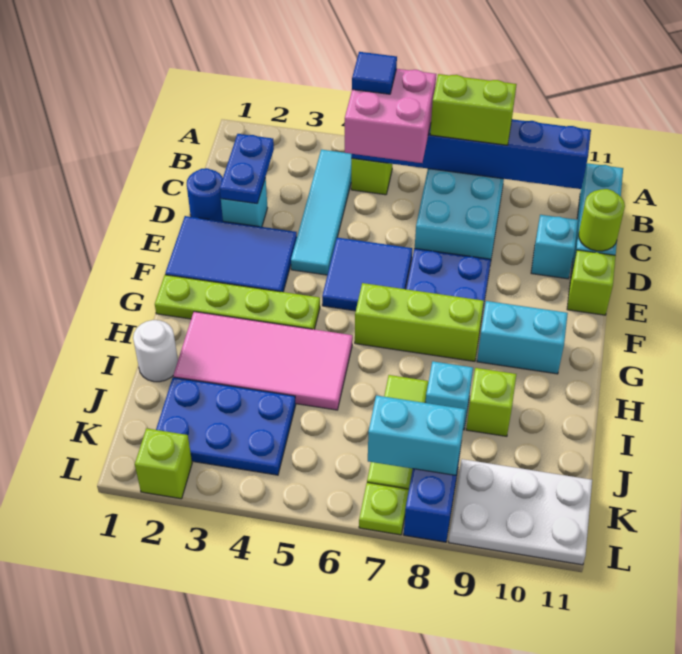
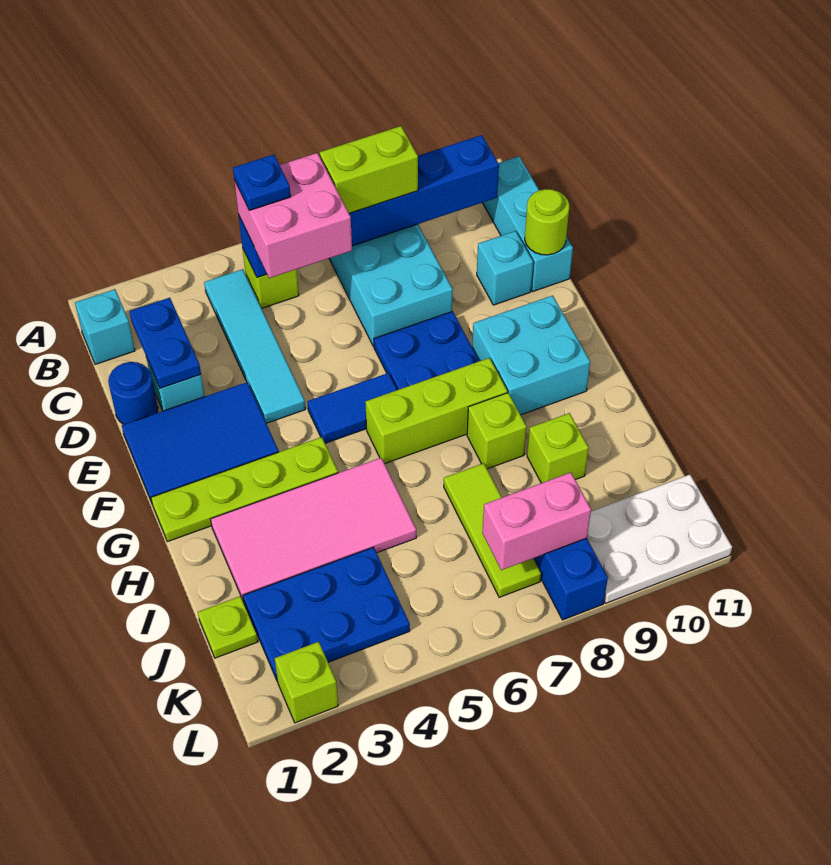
blue tile B5 level 4 -> blue plate B5 level 4
blue tile E5:F6 level 1 -> blue tile F5:F6 level 1
lime brick E11 level 1 -> lime brick H8 level 1
cyan brick G9:G10 level 1 -> cyan brick F9:G10 level 1
white round brick I1 level 1 -> none
cyan brick I8 level 1 -> cyan brick B1 level 1
cyan brick K7:K8 level 2 -> pink brick K7:K8 level 2
lime plate L7 level 1 -> lime plate J1 level 1

